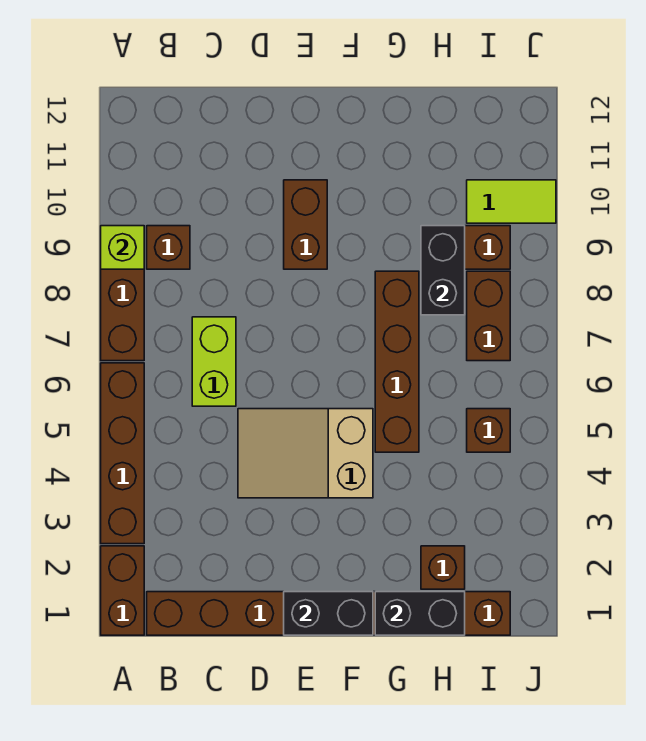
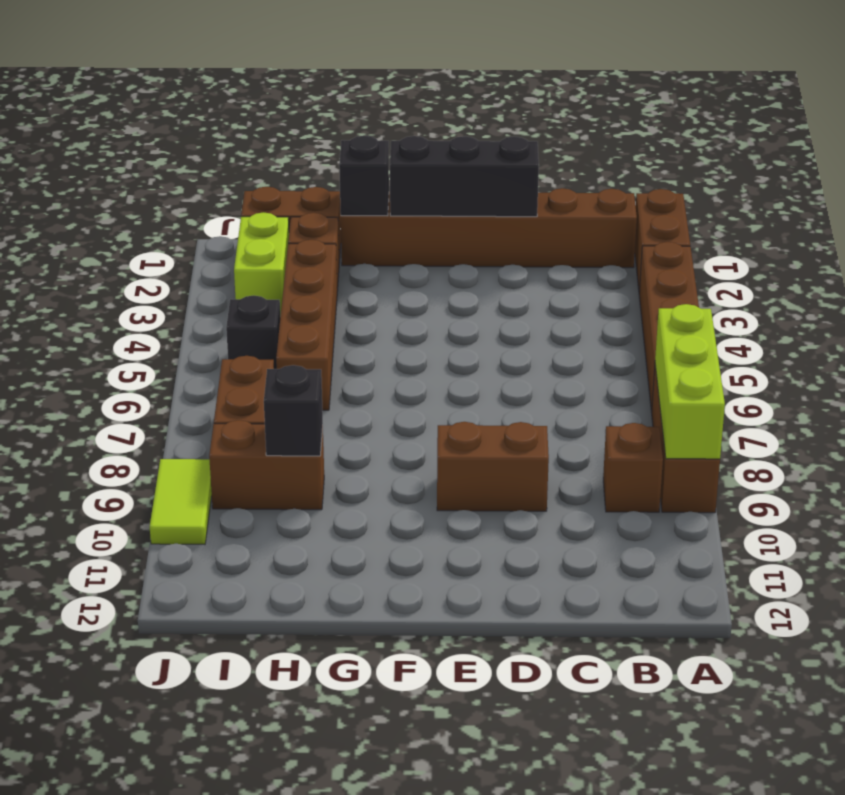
lime brick A9 level 2 -> lime brick A7:A9 level 2
lime brick C6:C7 level 1 -> lime brick I2:I3 level 1
tan slope D4:F5 level 1 top F -> none
black brick E1:F1 level 2 -> black brick D1:F1 level 2
brown brick E9:E10 level 1 -> brown brick D9:E9 level 1
black brick G1:H1 level 2 -> black brick G1 level 2
brown brick G5:G8 level 1 -> brown brick H3:H6 level 1
black brick H8:H9 level 2 -> black brick H9 level 2
brown brick I5 level 1 -> black brick I5 level 1
lime tile I10:J10 level 1 -> lime tile J9:J10 level 1

